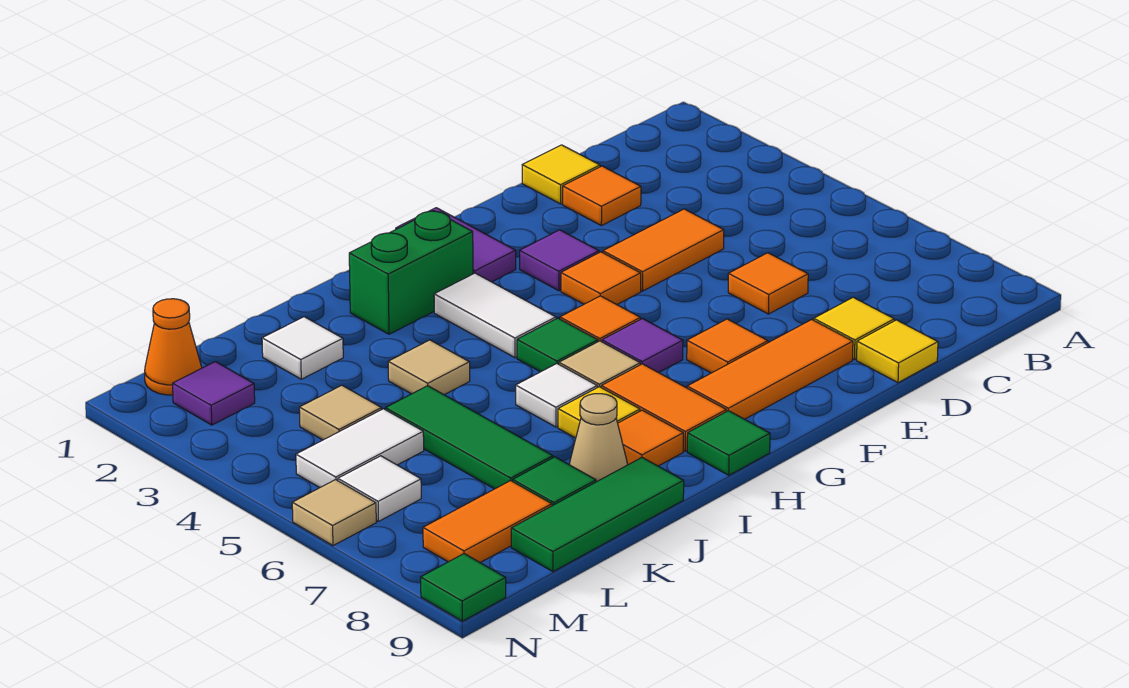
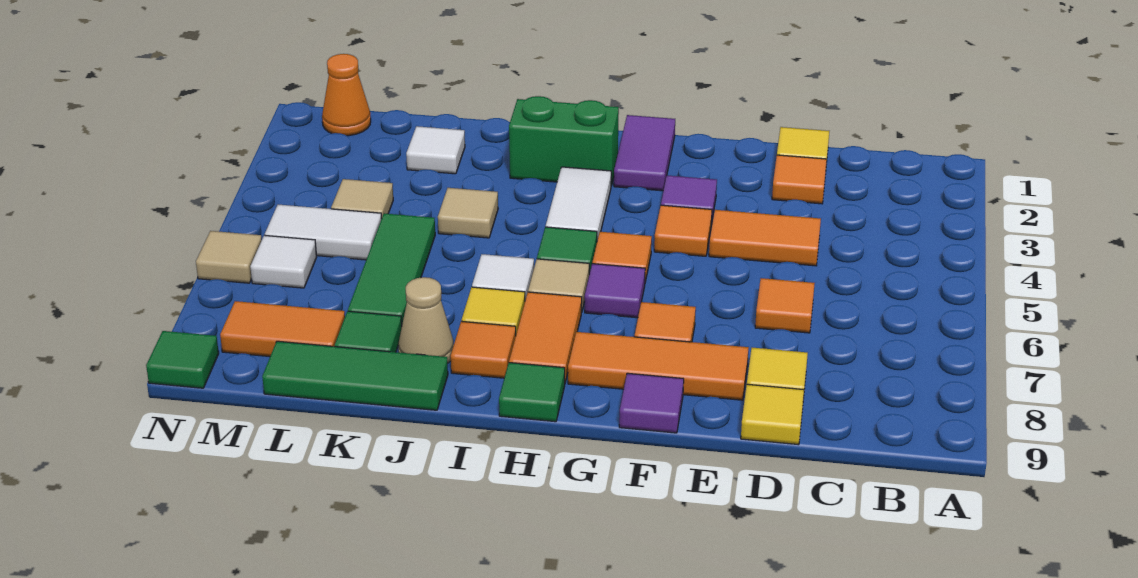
purple tile M2 level 1 -> purple tile F9 level 1

